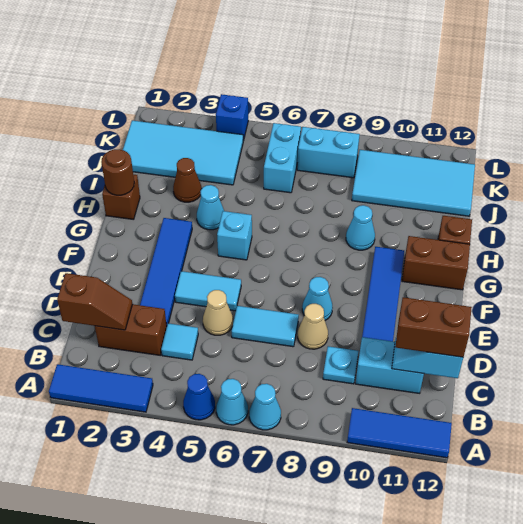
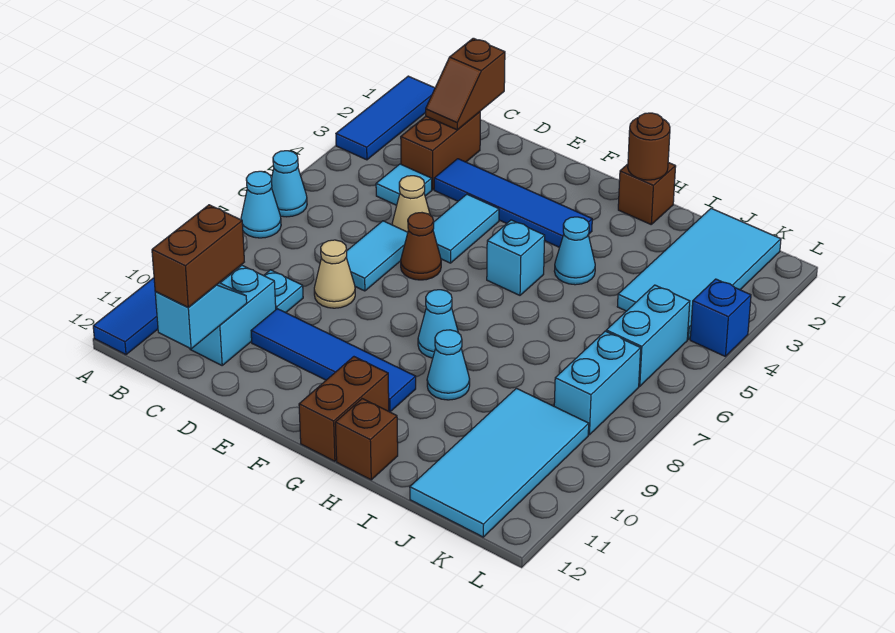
blue cone A5 level 1 -> none
cyan cone E8 level 1 -> cyan cone G8 level 1
brown cone I3 level 1 -> brown cone E6 level 1
cyan brick J6:K6 level 1 -> cyan brick K5:K6 level 1

